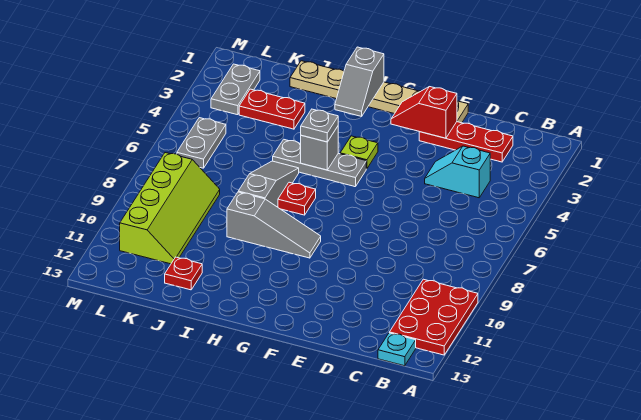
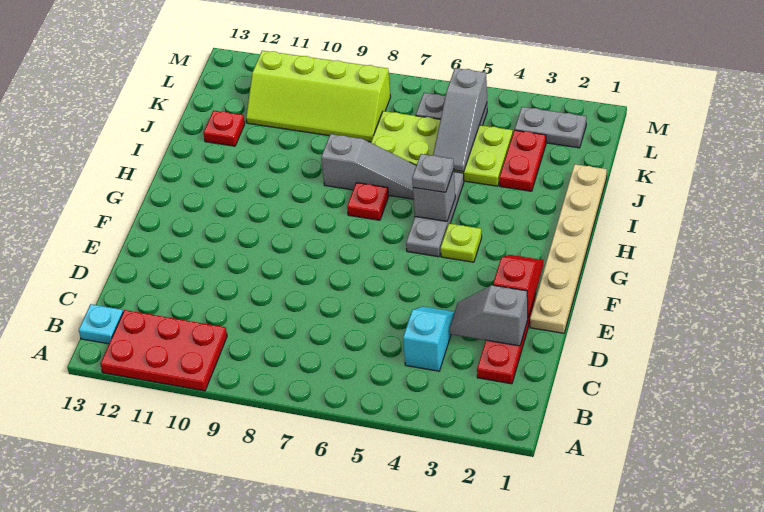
grey slope G9:I9 level 1 top I -> grey slope J5:L5 level 2 top L
grey slope H1:H2 level 2 top 1 -> grey slope D2:D3 level 2 top 2
none -> lime plate J4:K7 level 1

